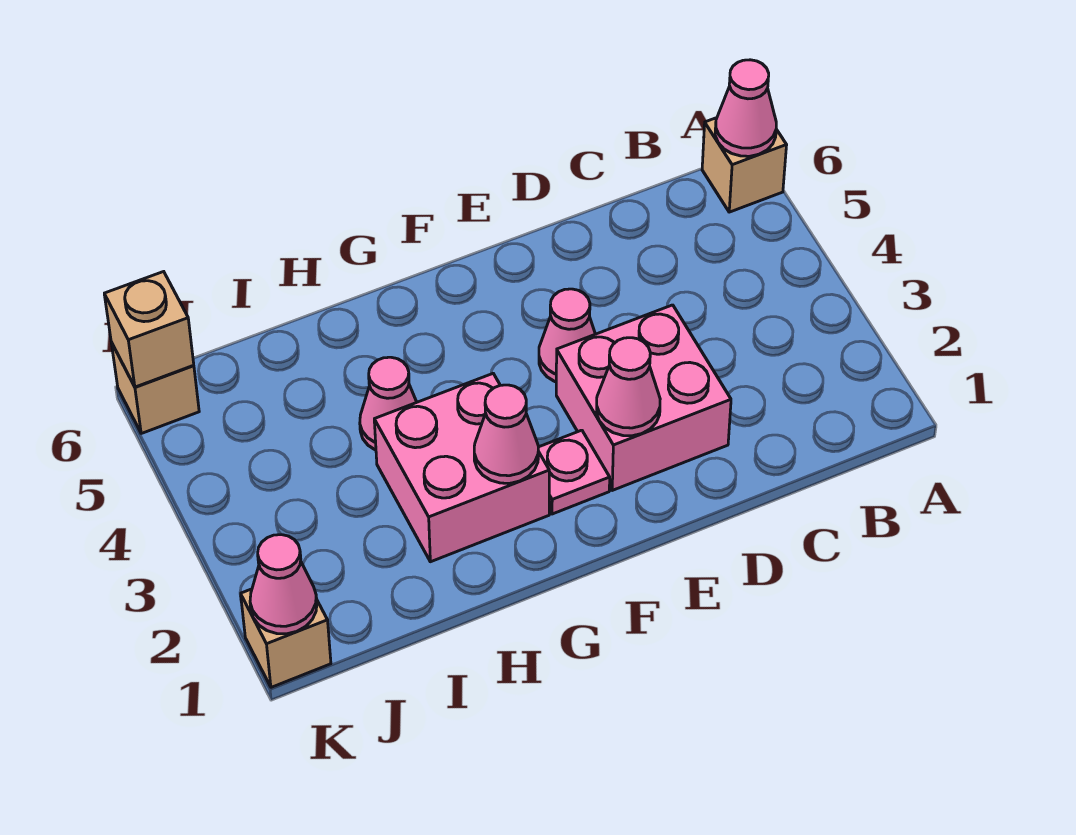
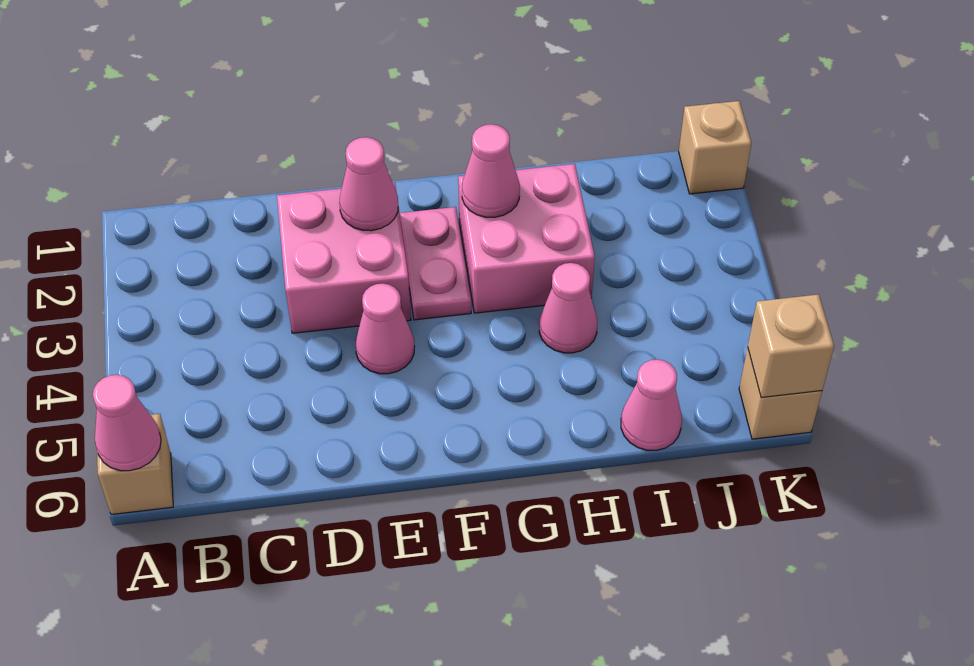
pink plate F2 level 1 -> pink plate F2:F3 level 1
pink cone K1 level 2 -> pink cone I6 level 1

